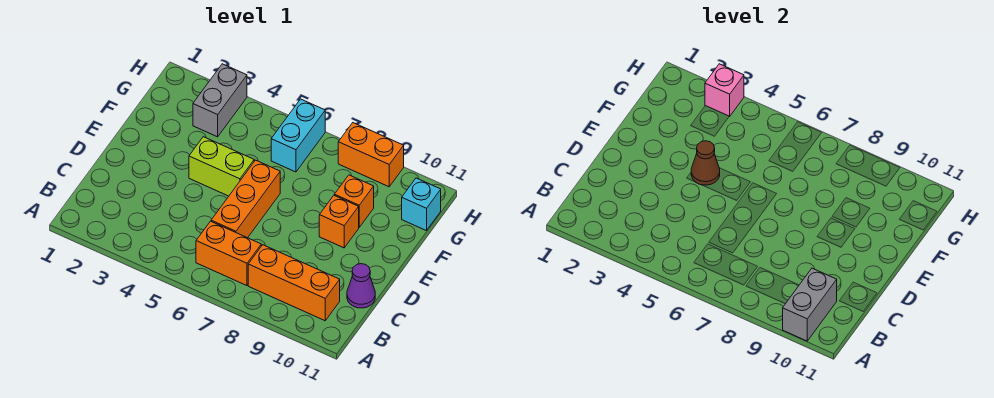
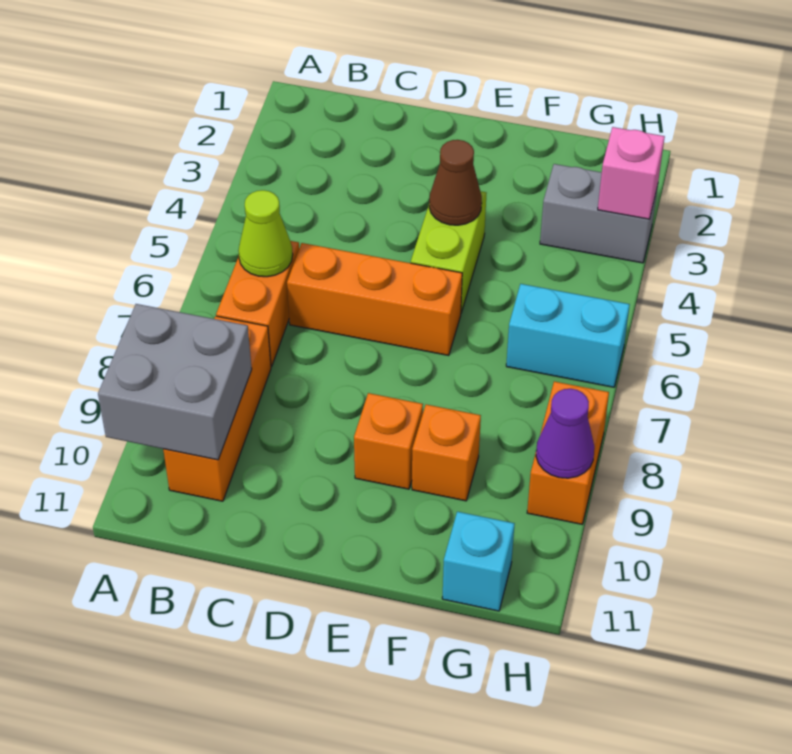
grey brick A10:B10 level 2 -> grey brick A9:B10 level 2
none -> lime cone B6 level 2
purple cone C11 level 1 -> purple cone H9 level 2

